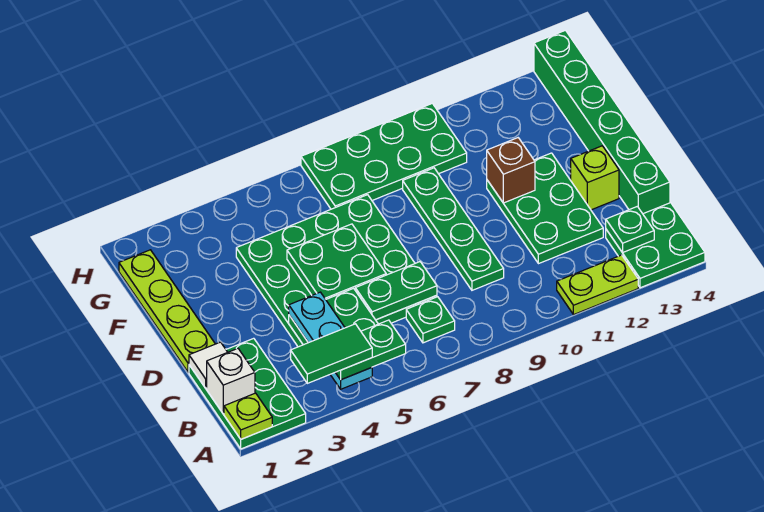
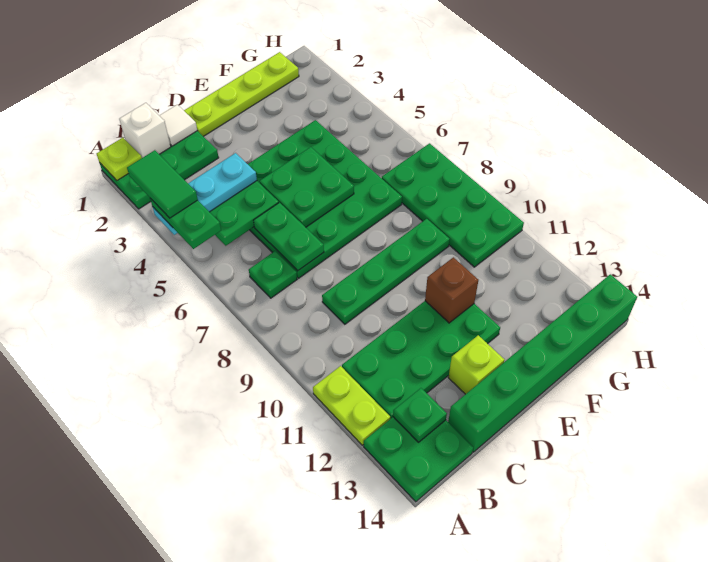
green plate C11:E12 level 1 -> green plate B11:E12 level 1

